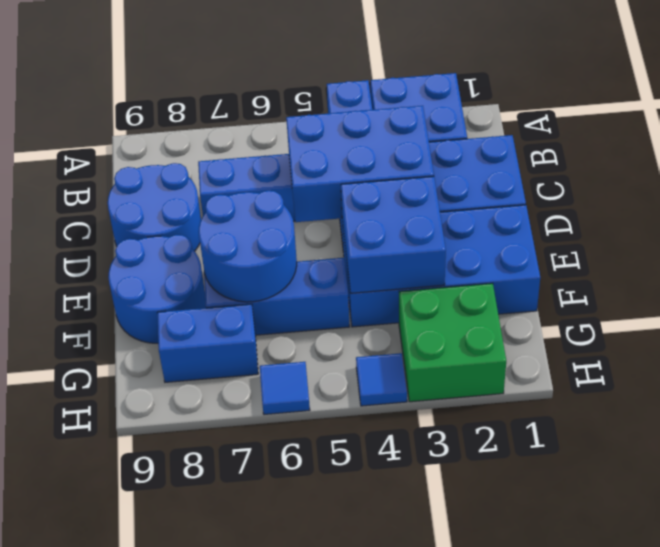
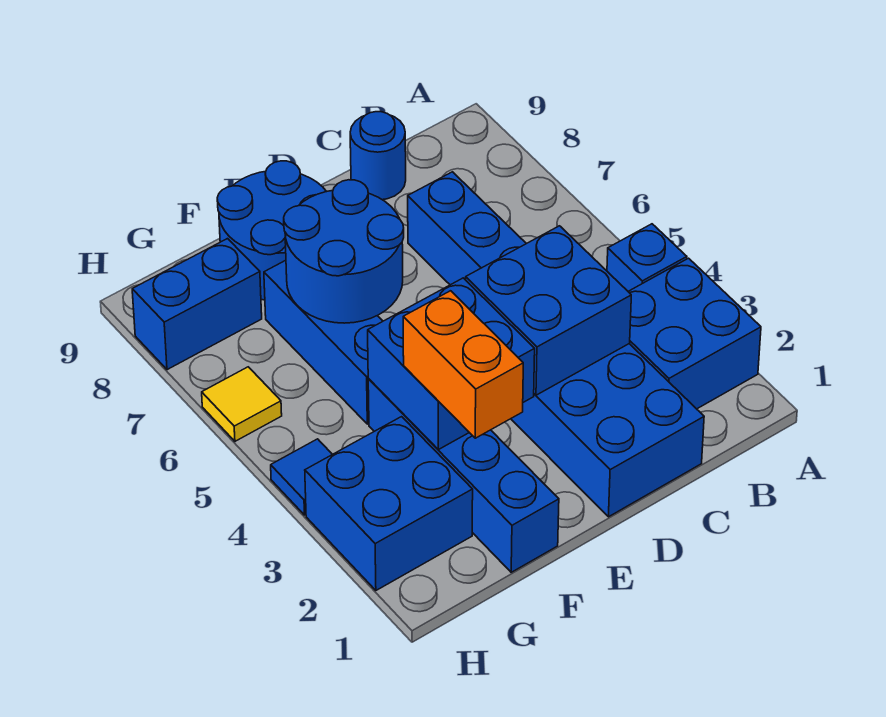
blue brick C3:D5 level 2 -> blue brick C3:D4 level 2
blue round brick C8:D9 level 1 -> blue round brick C9 level 1
blue brick E1:F4 level 1 -> blue brick F1:F4 level 1
none -> orange brick F2:F3 level 3
green brick G2:H3 level 1 -> blue brick G2:H3 level 1
blue brick G7:G8 level 1 -> blue brick G8:H8 level 1
blue tile H6 level 1 -> yellow tile H6 level 1

